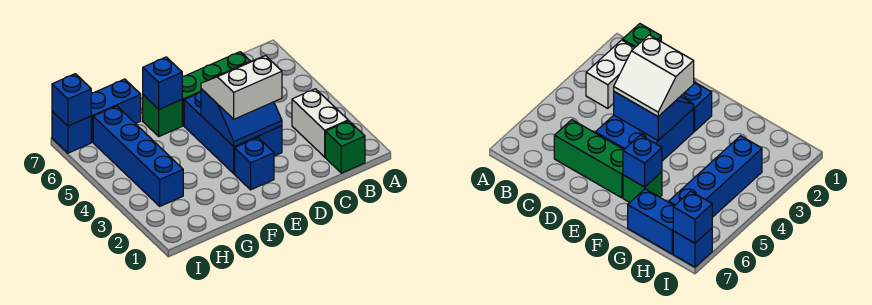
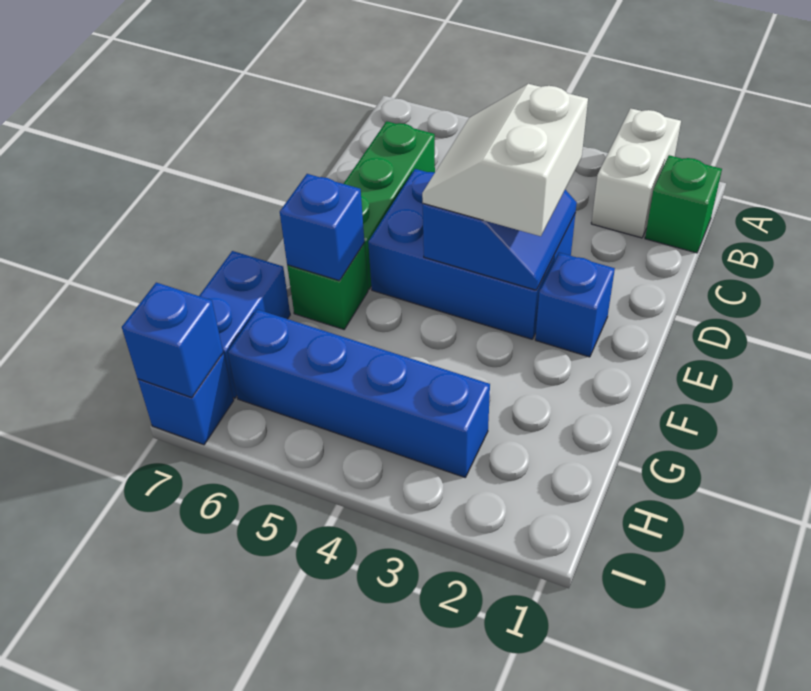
white brick B2:B3 level 1 -> white brick A2:B2 level 1

